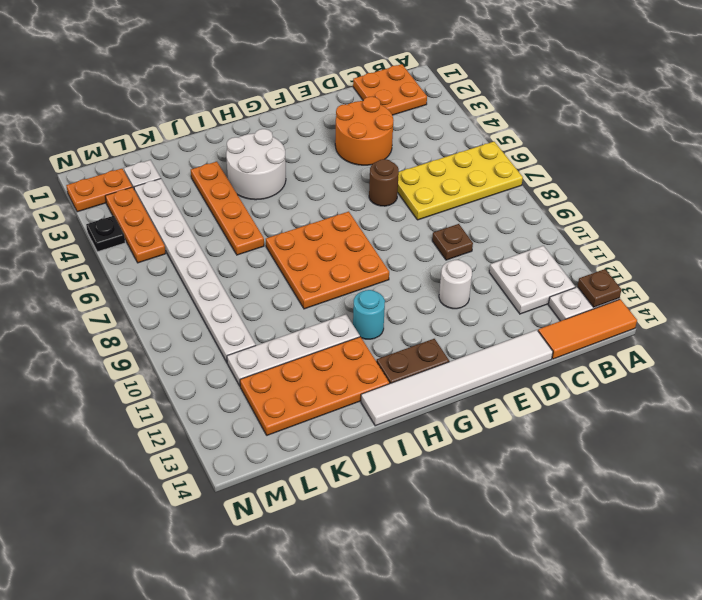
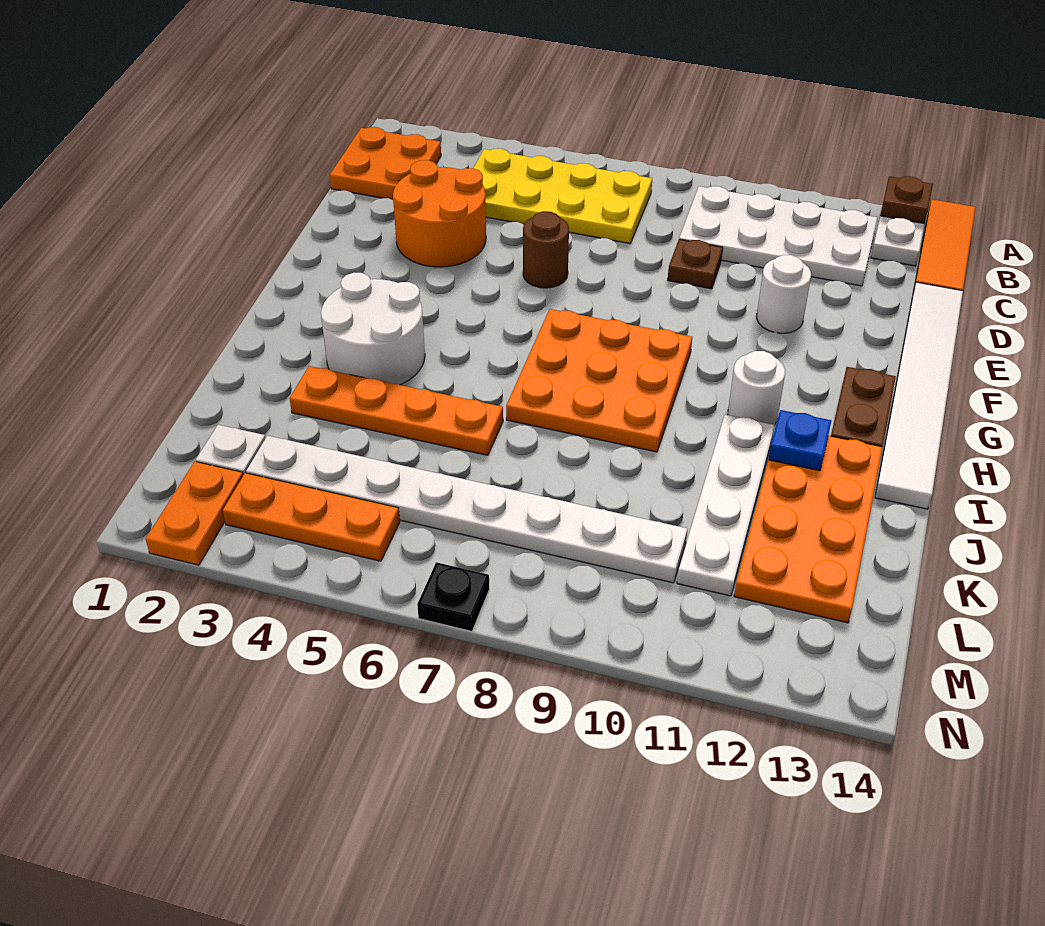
yellow plate A6:D7 level 1 -> yellow plate B4:C7 level 1
white plate B11:C12 level 1 -> white plate B9:C12 level 1
cyan round brick H11 level 1 -> white round brick H11 level 1
none -> blue plate I12 level 2
black plate N4 level 1 -> black plate N7 level 1

